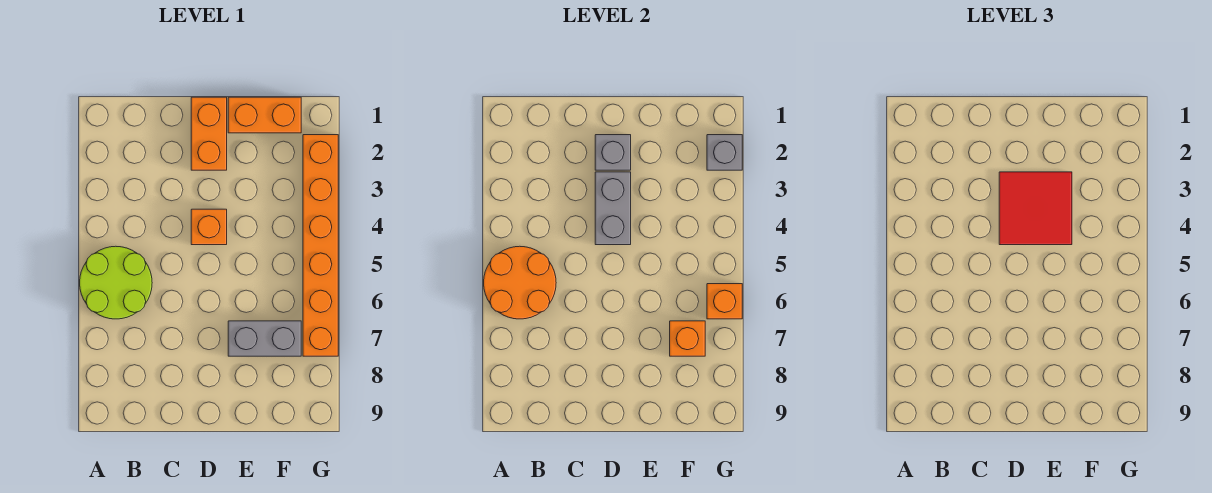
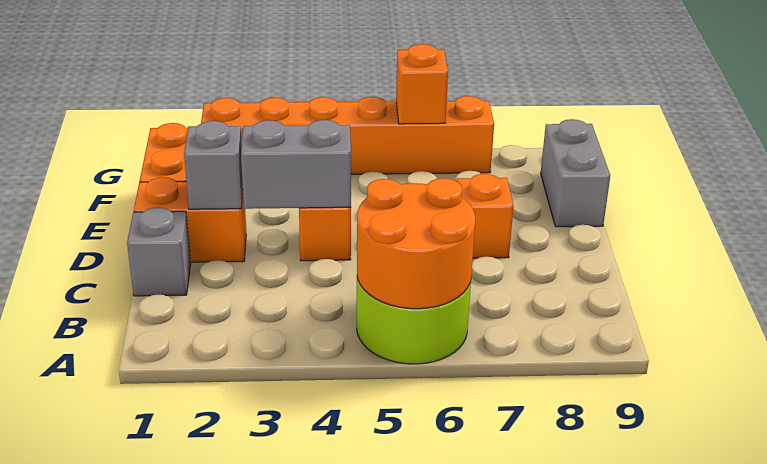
red tile D3:E4 level 3 -> none
grey brick E7:F7 level 1 -> grey brick E9:F9 level 1
orange brick F7 level 2 -> orange brick D7 level 1
grey brick G2 level 2 -> grey brick C1 level 1

